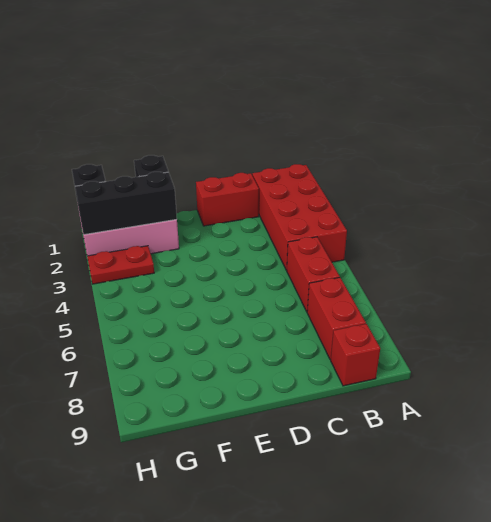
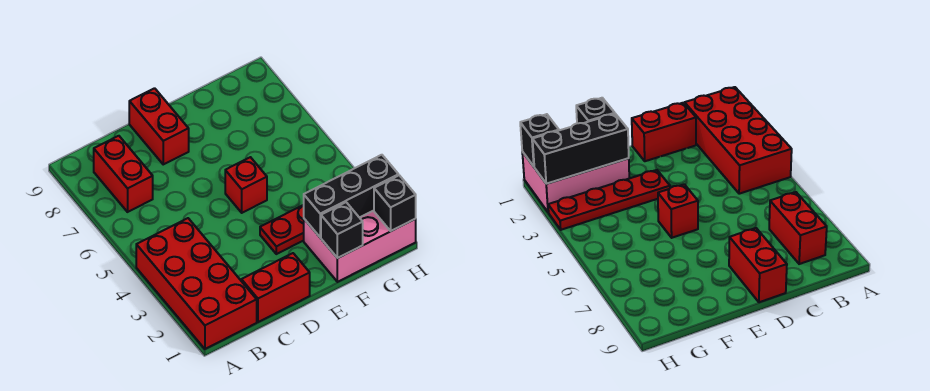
red brick B5:B6 level 1 -> red brick D8:D9 level 1
red brick B9 level 1 -> red brick E5 level 1
red plate G3:H3 level 1 -> red plate E3:H3 level 1

